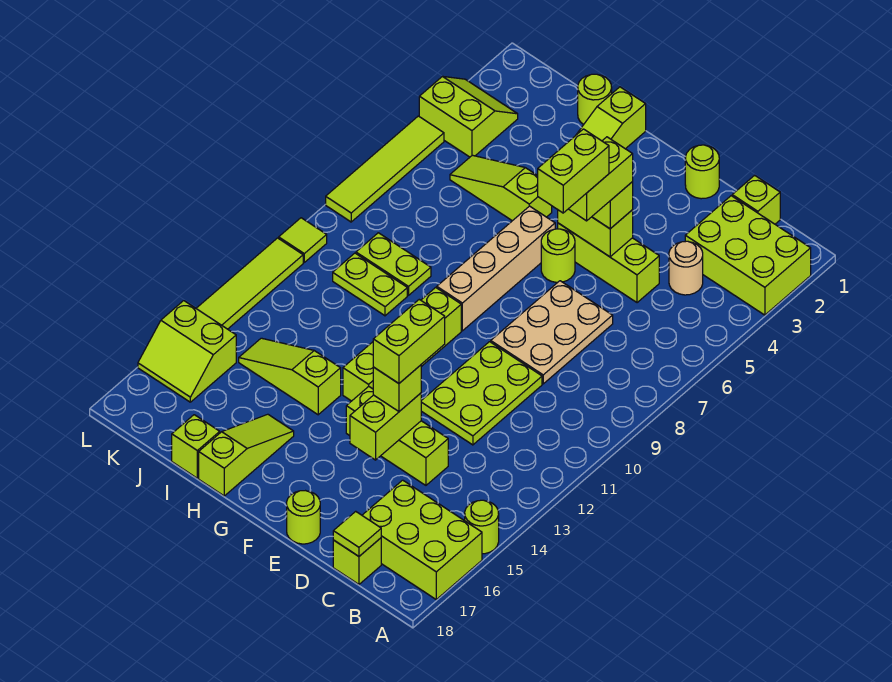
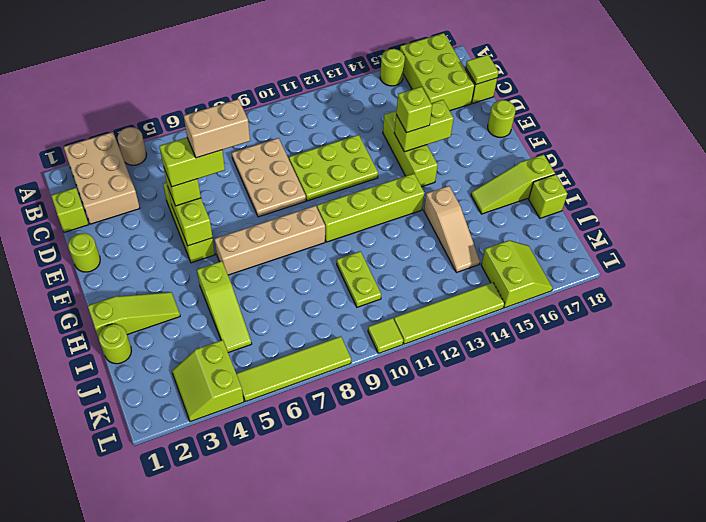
lime brick A2:C3 level 1 -> tan brick A2:C3 level 1
tan round brick C4 level 1 -> tan round brick A4 level 1
tan plate D7:E9 level 1 -> tan plate C8:E9 level 1
lime brick E6:E7 level 5 -> tan brick E6:E7 level 5
lime brick E13:E14 level 4 -> none
lime round brick F6 level 1 -> none
lime slope H14:J14 level 1 top H -> tan slope H14:J14 level 1 top H
lime plate I9:J9 level 1 -> none

